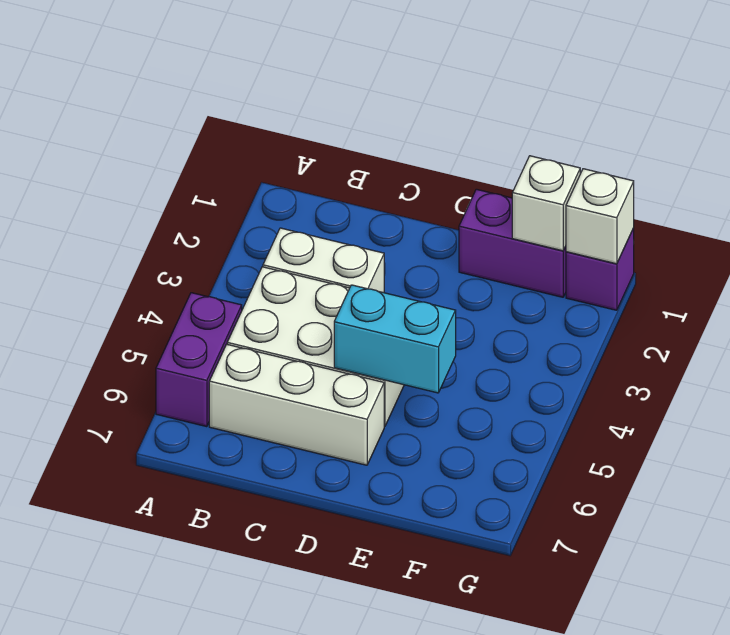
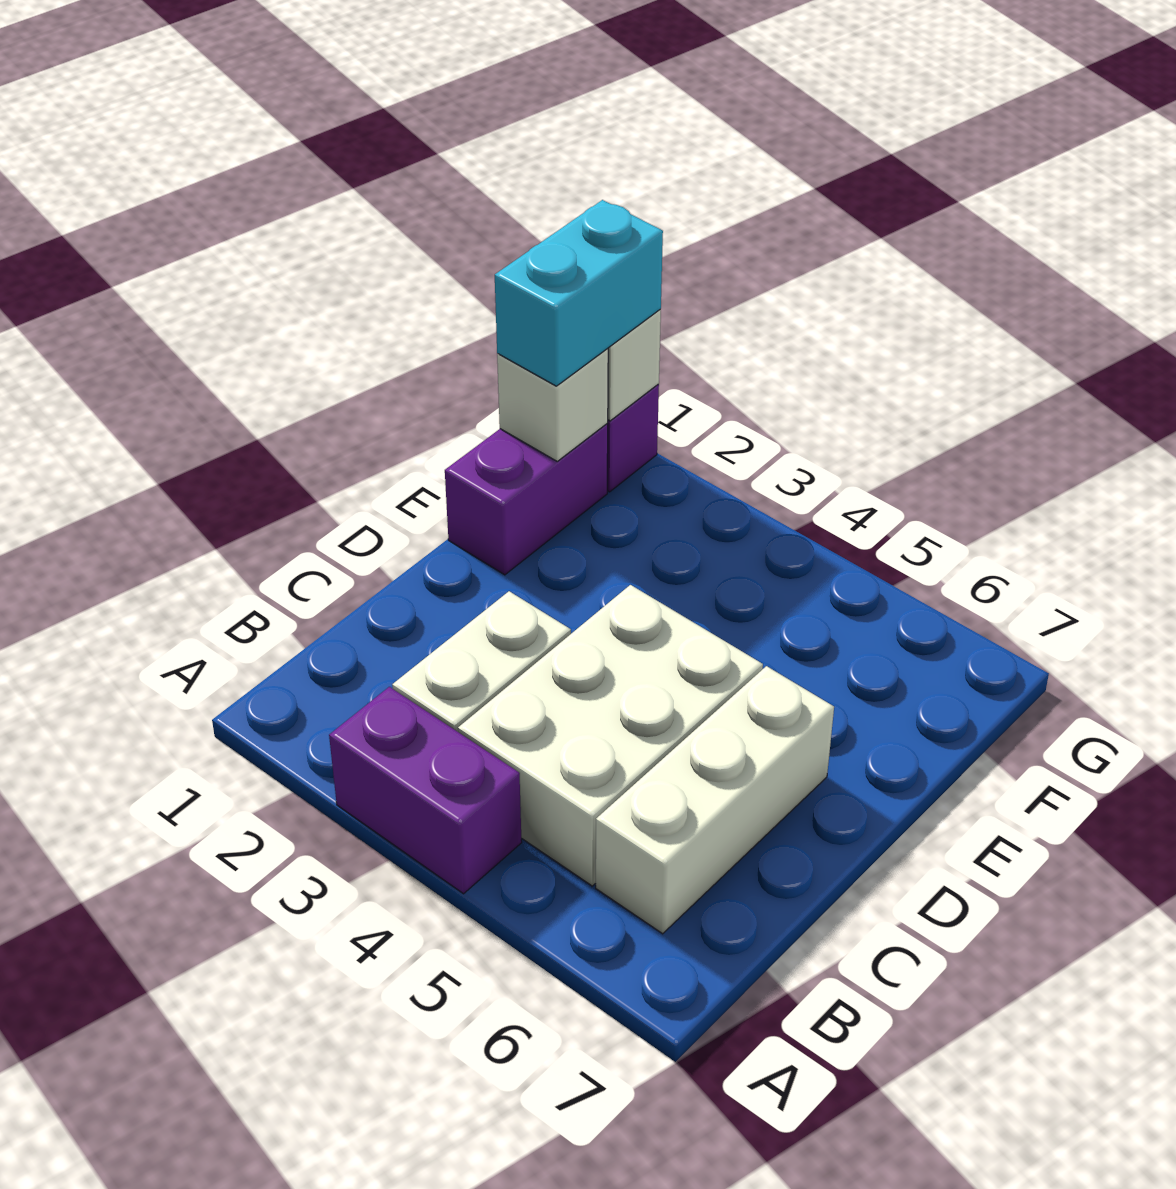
purple brick A5:A6 level 1 -> purple brick A3:A4 level 1
cyan brick D5:E5 level 2 -> cyan brick F1:G1 level 3

